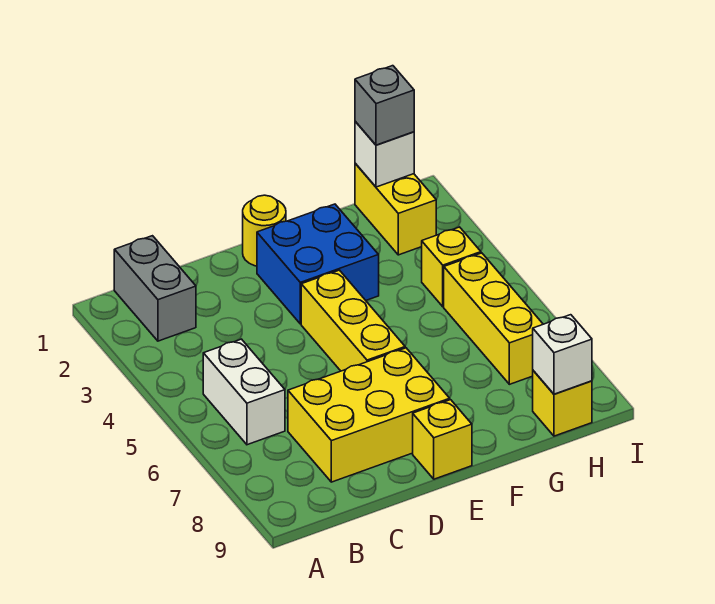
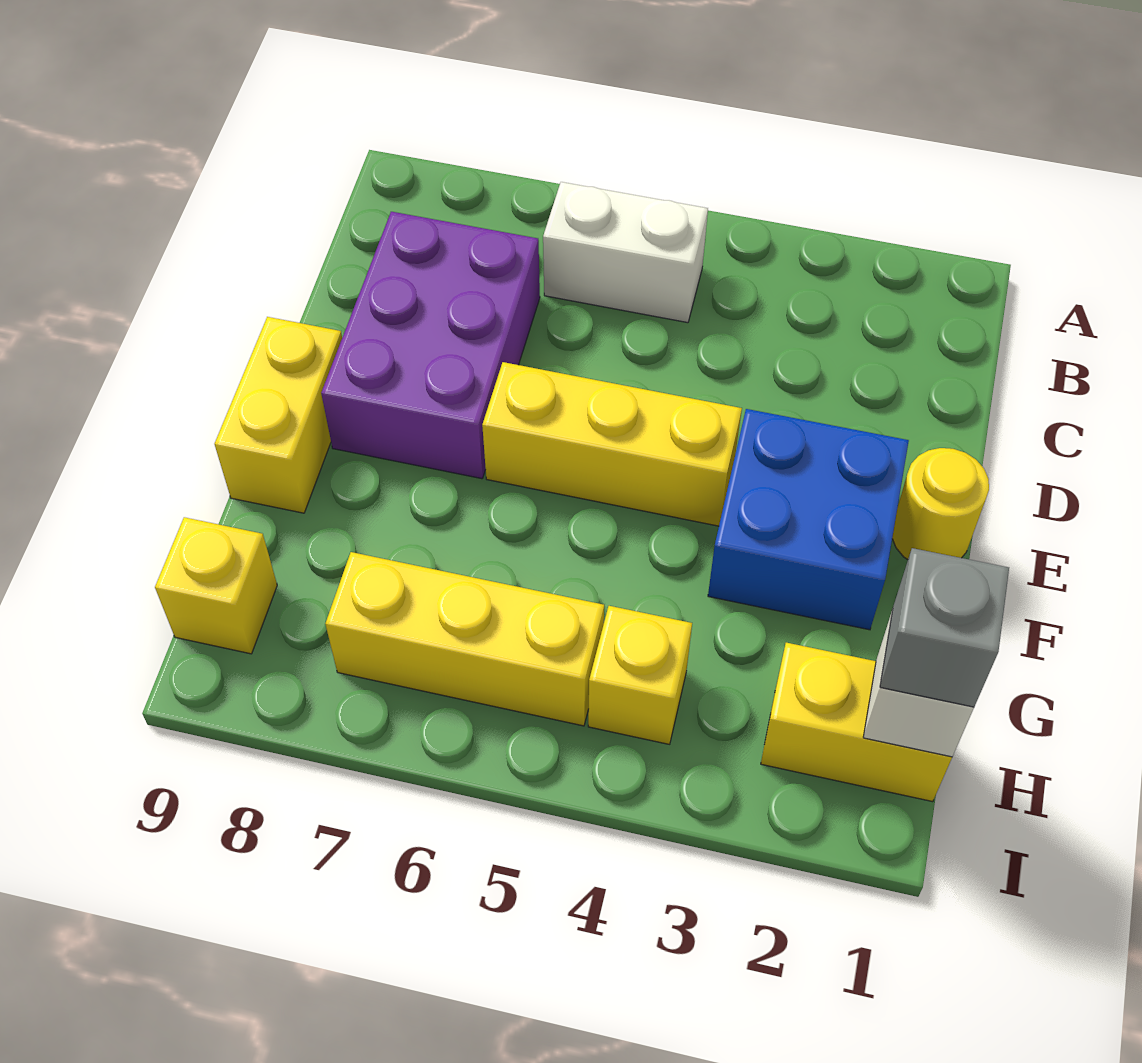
grey brick B1:B2 level 1 -> none
yellow brick C7:E8 level 1 -> purple brick C7:E8 level 1
yellow brick E9 level 1 -> yellow brick E9:F9 level 1
white brick H9 level 2 -> none

